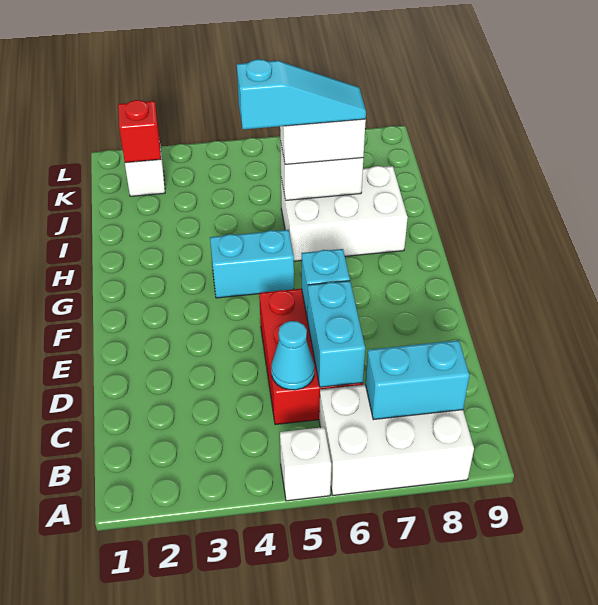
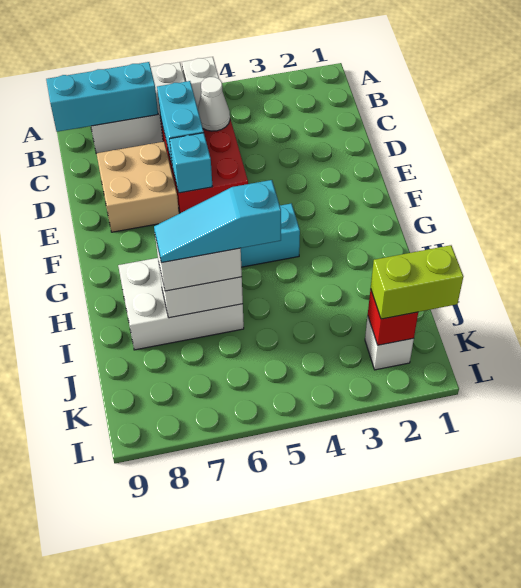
cyan brick B7:B8 level 2 -> cyan brick B7:B9 level 2
cyan cone C5 level 2 -> white cone C5 level 2
none -> tan brick D7:E8 level 1
none -> lime brick K1:K2 level 3

